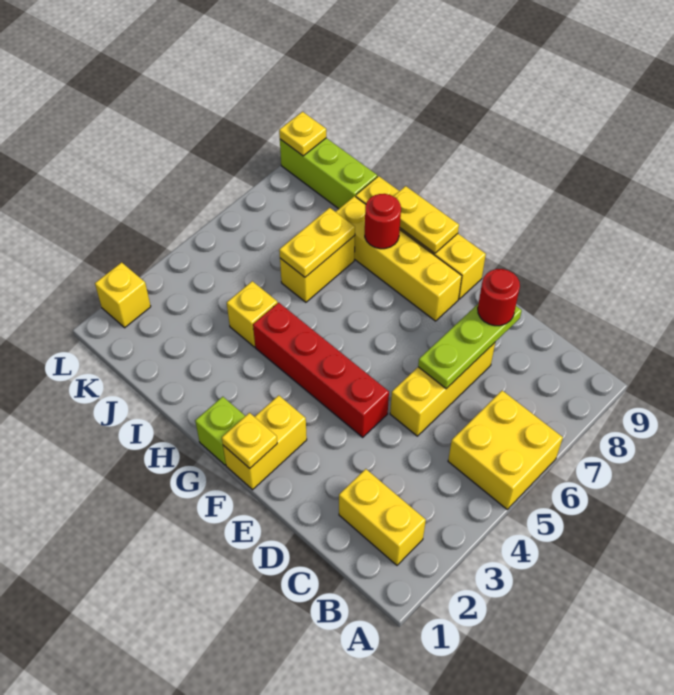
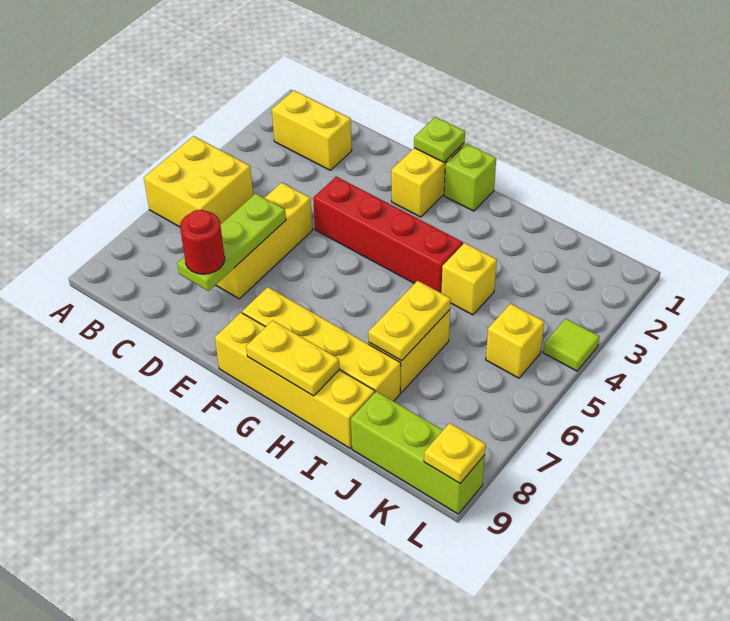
yellow plate F1 level 2 -> lime plate F1 level 2
red round brick H8 level 2 -> none
yellow brick L2 level 1 -> yellow brick K5 level 1
none -> lime tile L4 level 1

